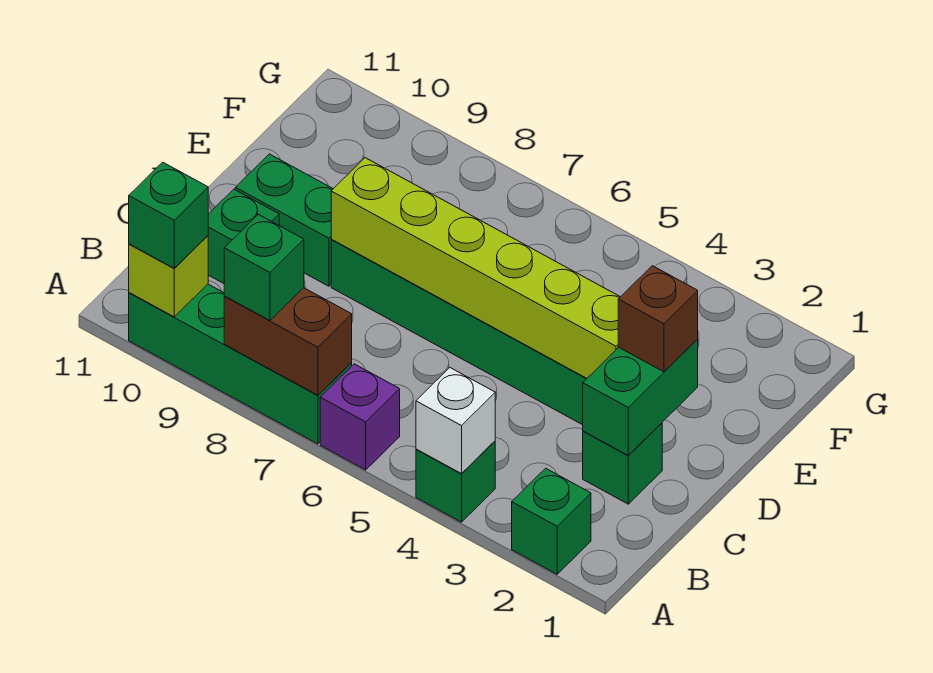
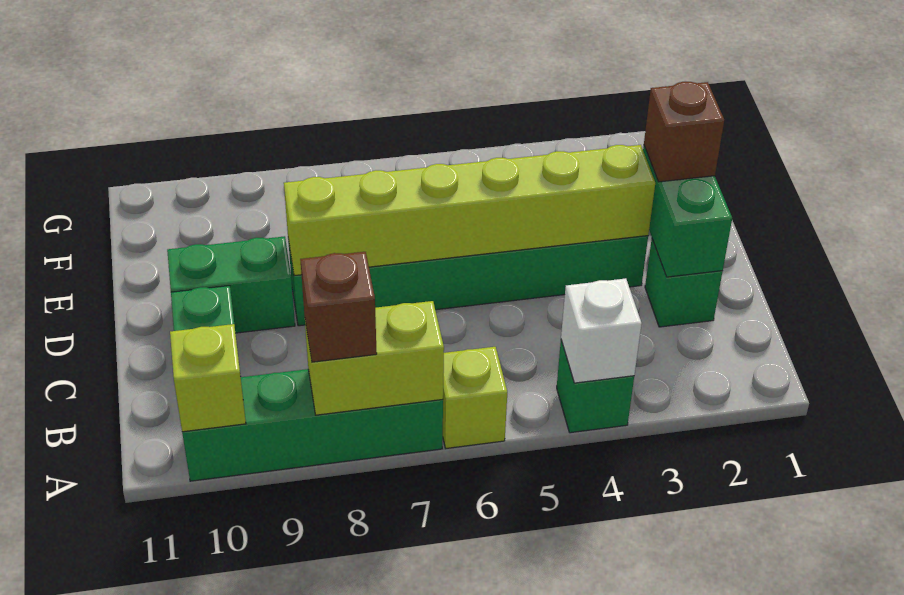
green brick A2 level 1 -> none
purple brick A6 level 1 -> lime brick A6 level 1
brown brick A7:A8 level 2 -> lime brick A7:A8 level 2
green brick A8 level 3 -> brown brick A8 level 3
green brick A10 level 3 -> none

